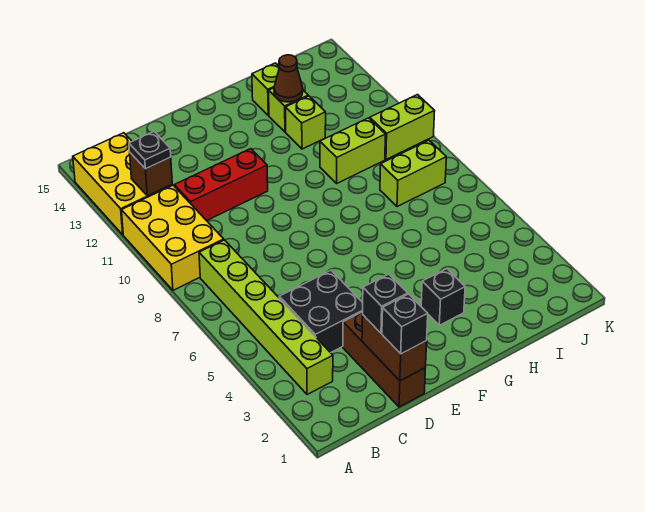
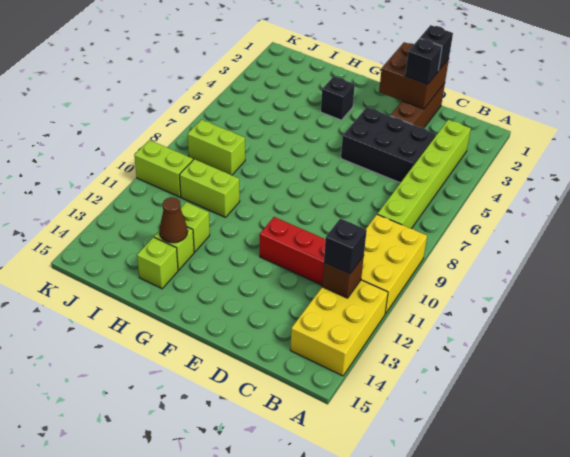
black plate B12 level 3 -> black brick B12 level 3
black brick C4:D5 level 1 -> black brick C4:E5 level 1
brown brick D1:D2 level 2 -> brown brick D1:E2 level 2

